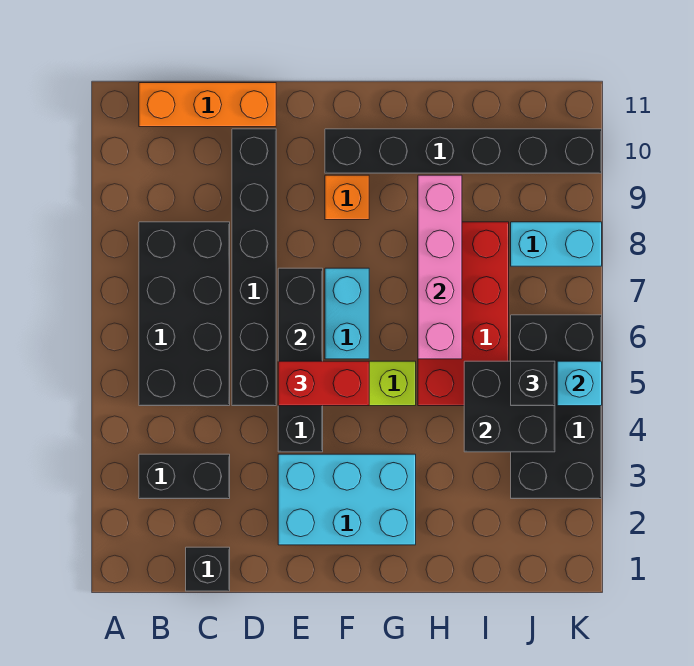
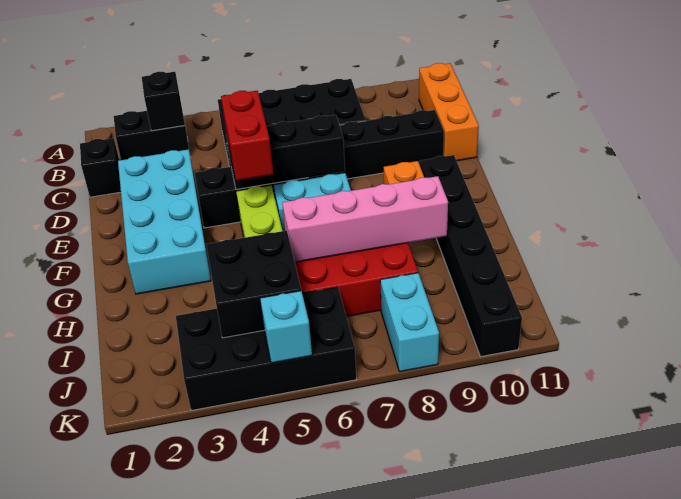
black brick B3:C3 level 1 -> black brick B2:B3 level 1
cyan brick E2:G3 level 1 -> cyan brick D2:G3 level 1
black brick J5 level 3 -> black brick B3 level 2

